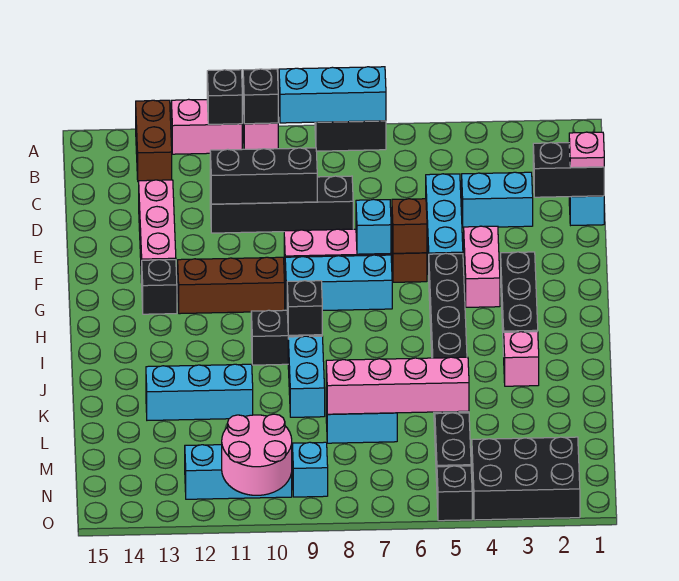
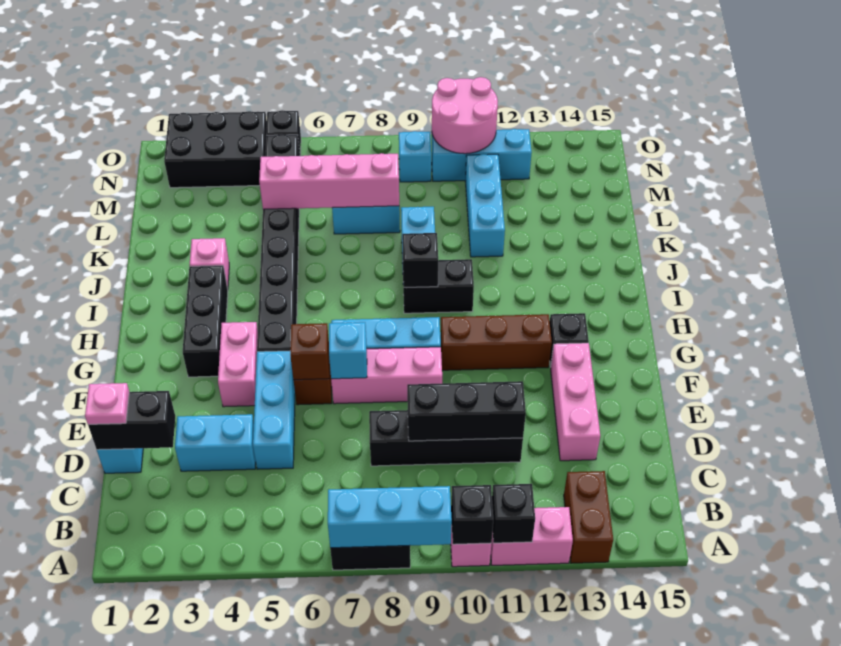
cyan brick K11:K13 level 1 -> cyan brick K11:M11 level 1

